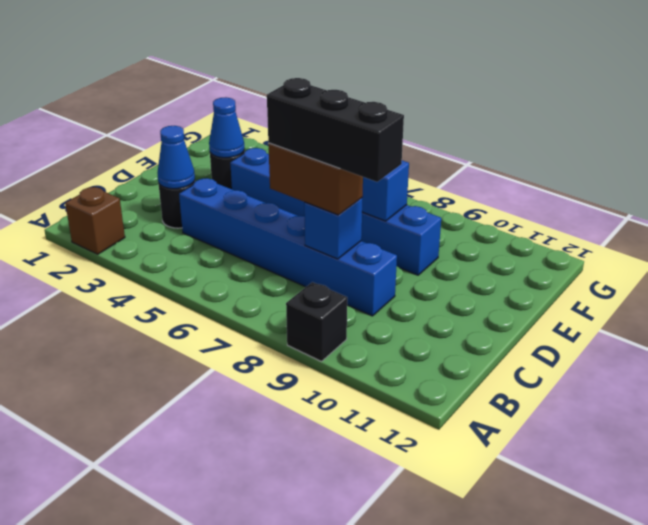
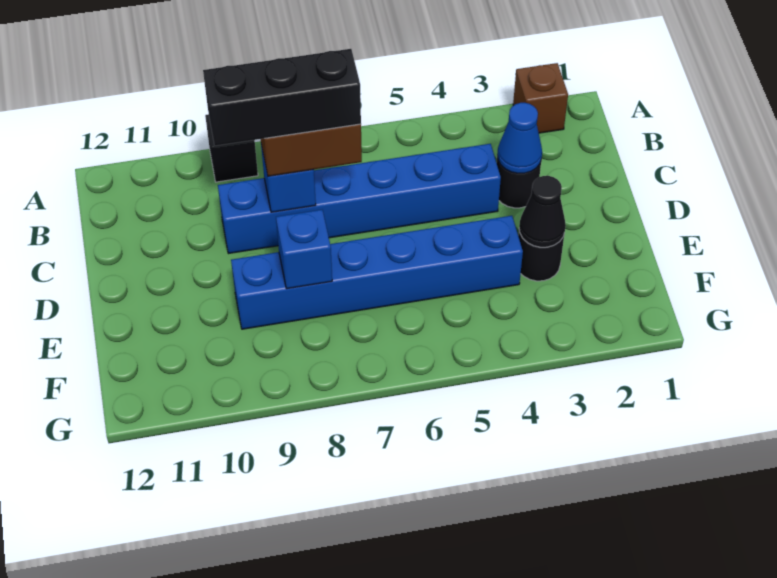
blue cone E3 level 2 -> black cone E3 level 2

